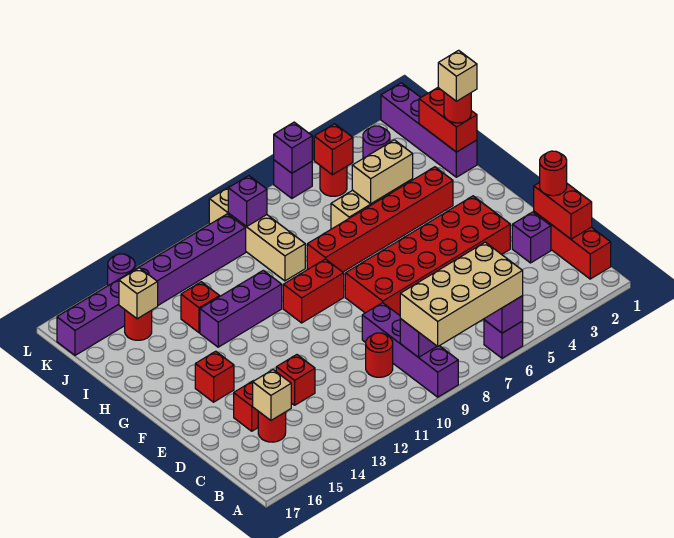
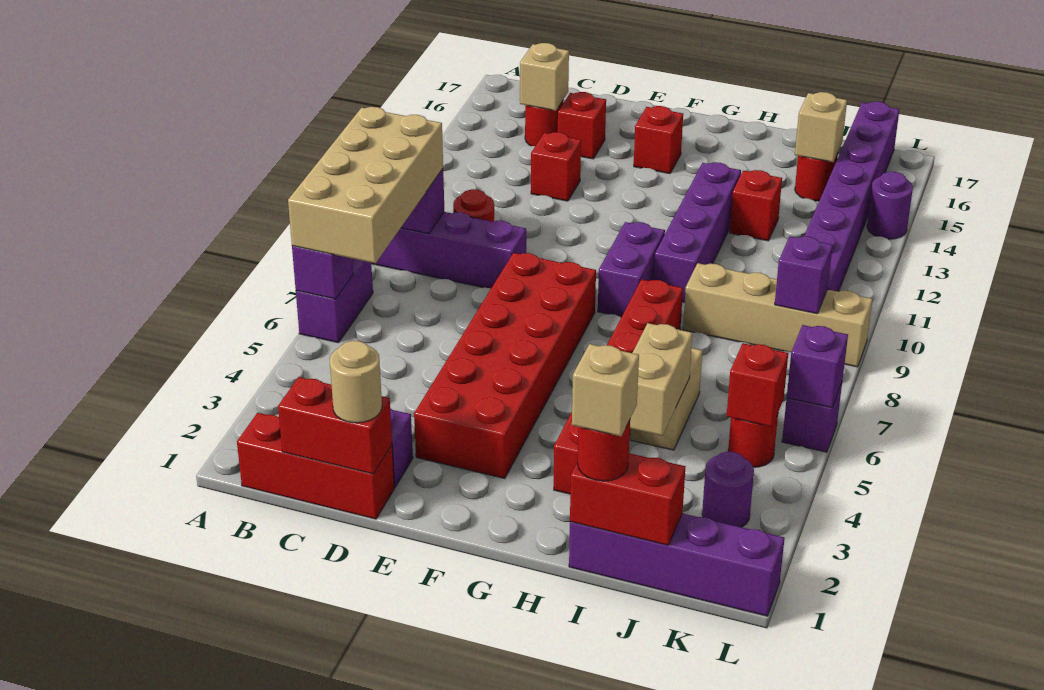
purple brick A6 level 1 -> purple brick A6:A7 level 1
red round brick D1 level 3 -> tan round brick D1 level 3
red brick G9:G10 level 1 -> purple brick G9:G10 level 1
purple brick H11:H13 level 1 -> purple brick H10:H13 level 1

